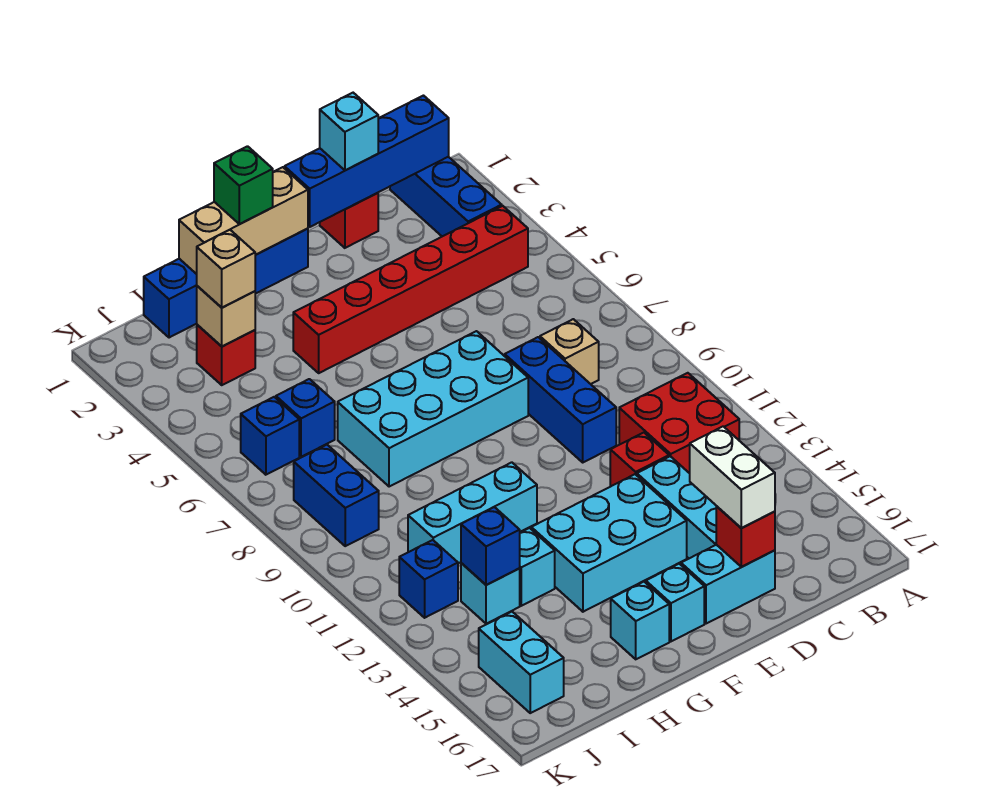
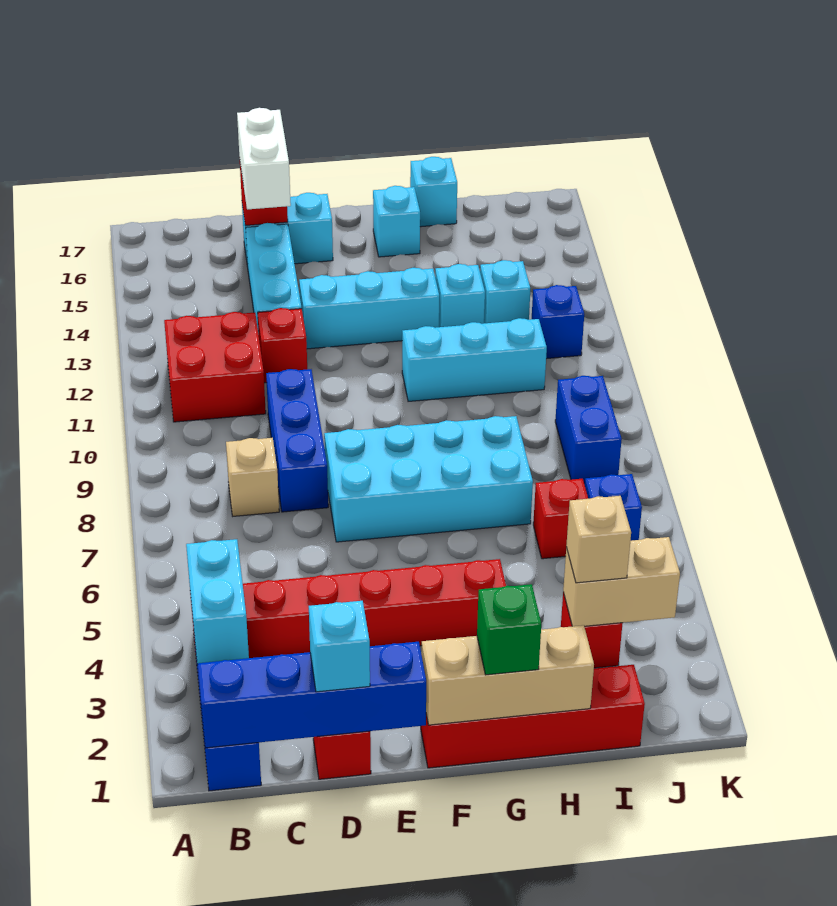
cyan brick E13:G14 level 1 -> cyan brick E13:G13 level 1
blue brick F1:I1 level 1 -> red brick F1:I1 level 1
cyan brick F16 level 1 -> cyan brick H17 level 1
tan brick I3 level 2 -> tan brick I3:J3 level 2
blue brick I6 level 1 -> red brick I6 level 1
blue brick I13 level 2 -> none
cyan brick J15:J16 level 1 -> cyan brick B3:B4 level 2

